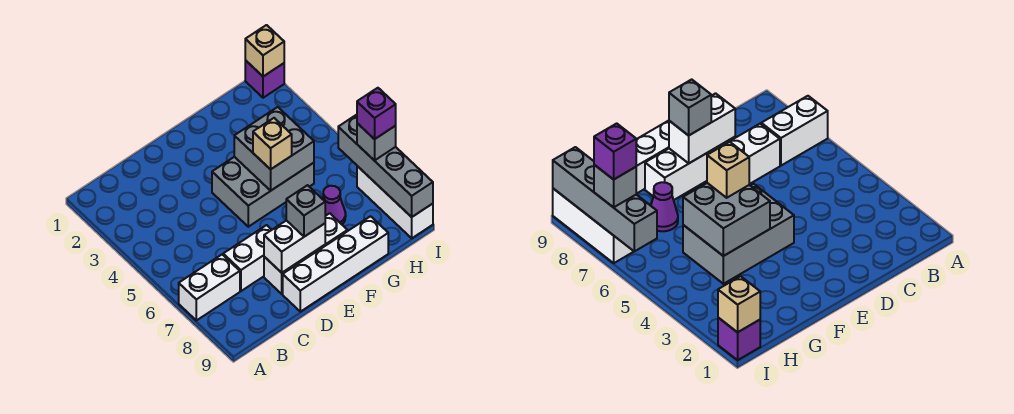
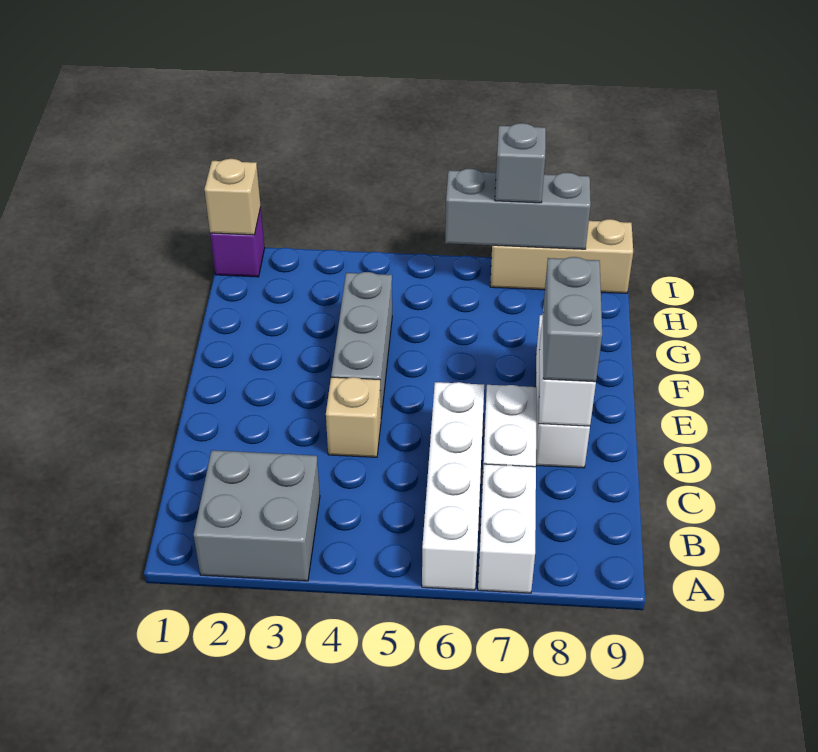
white brick D9:G9 level 1 -> white brick A6:D6 level 1
grey brick E4:G5 level 1 -> grey brick E4:G4 level 1
grey brick E8 level 3 -> grey brick D8:E8 level 3
grey brick F4:G5 level 2 -> grey brick A2:B3 level 1
tan brick F5 level 3 -> tan brick D4 level 1
purple cone G7 level 1 -> none
grey brick I6:I9 level 2 -> grey brick I6:I8 level 2
white brick I7:I9 level 1 -> tan brick I7:I9 level 1
purple brick I7 level 4 -> none

